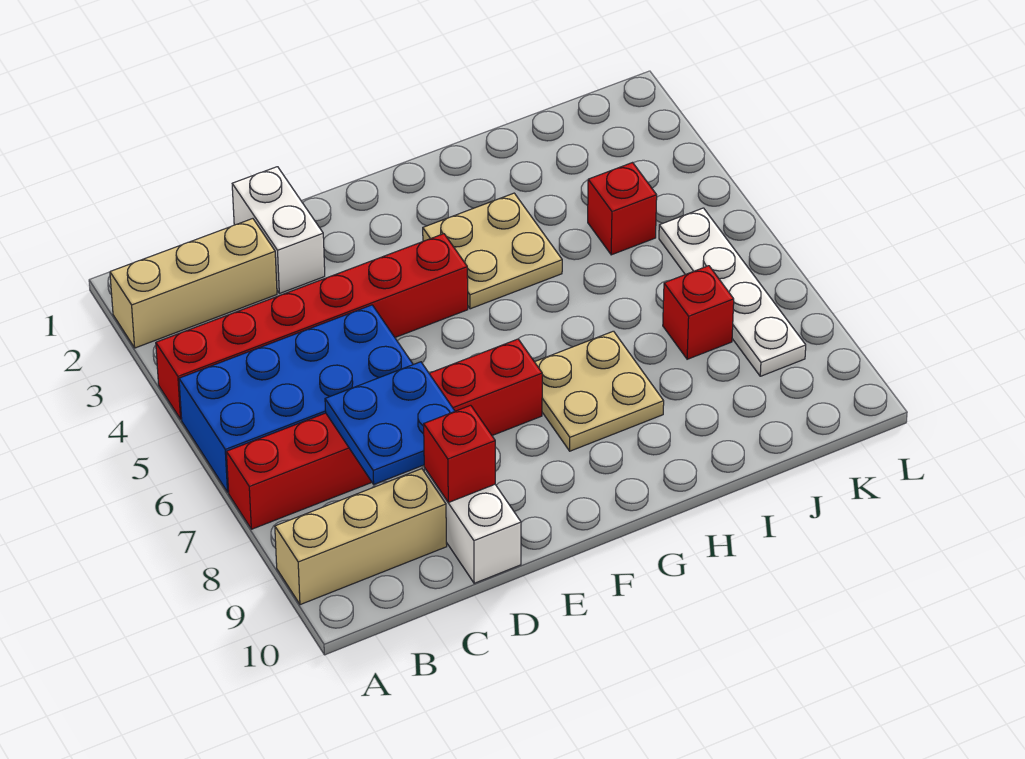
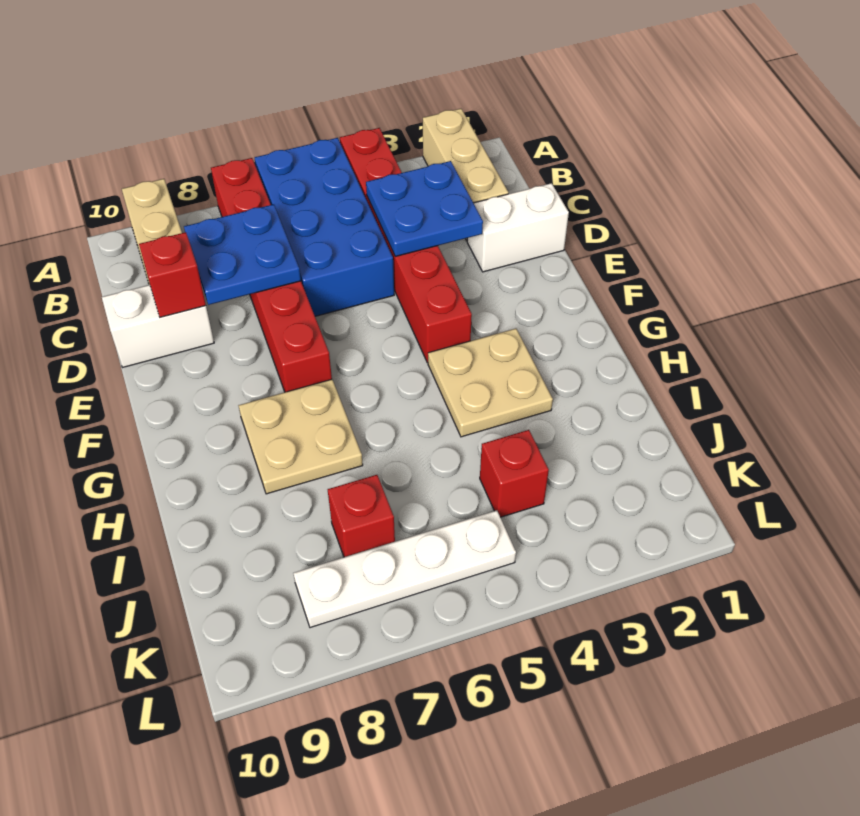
none -> blue plate C3:D4 level 2

